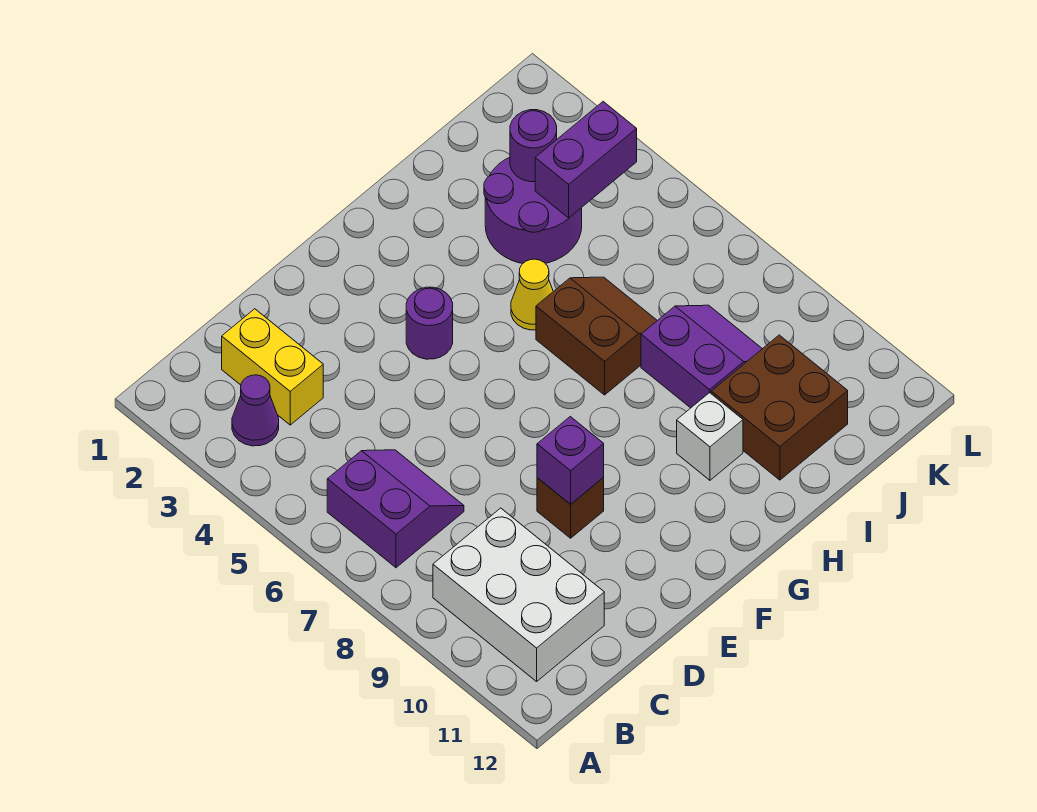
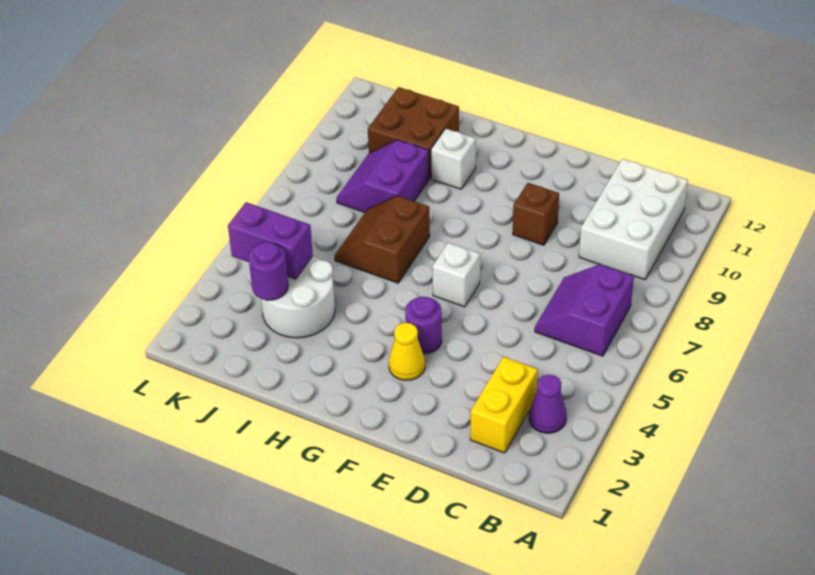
purple brick E9 level 2 -> none
none -> white brick F6 level 1
yellow cone H5 level 1 -> yellow cone F3 level 1
purple round brick I3:J4 level 1 -> white round brick I3:J4 level 1

